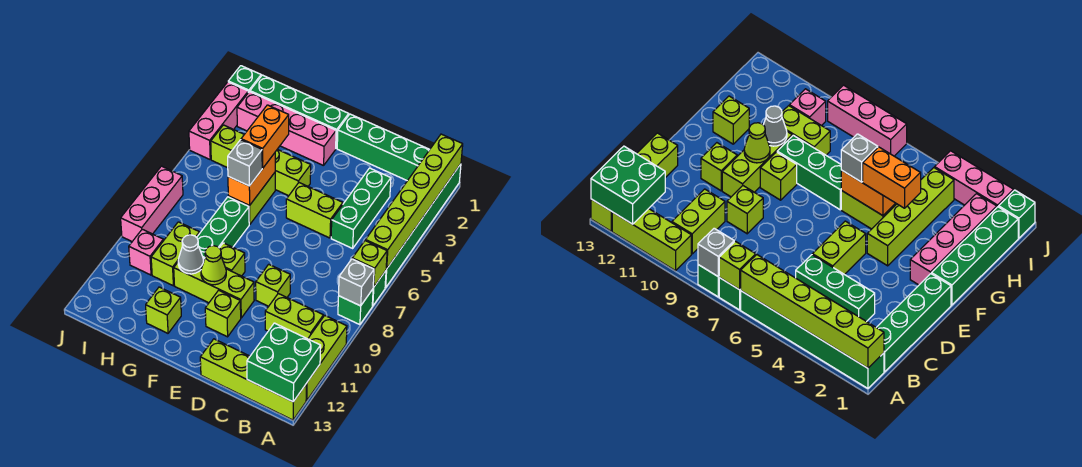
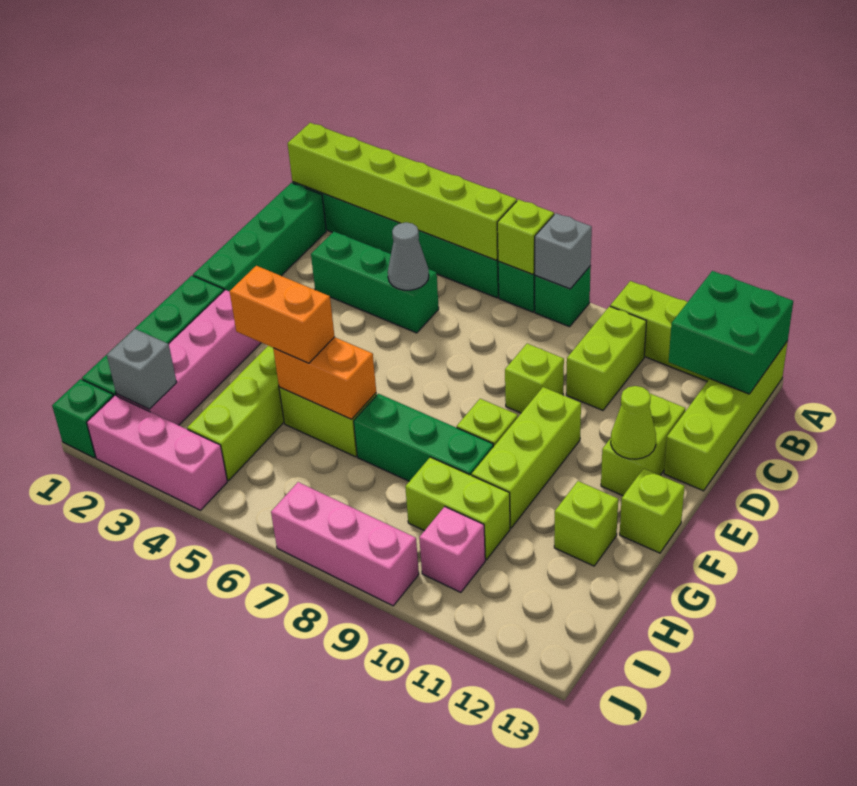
lime brick D5:E5 level 1 -> lime brick D12:E12 level 1
lime brick E11 level 1 -> lime brick F13 level 1
lime cone F10 level 2 -> lime cone E12 level 2
grey brick G6 level 3 -> grey brick I2 level 2
grey cone G10 level 2 -> grey cone C5 level 2

